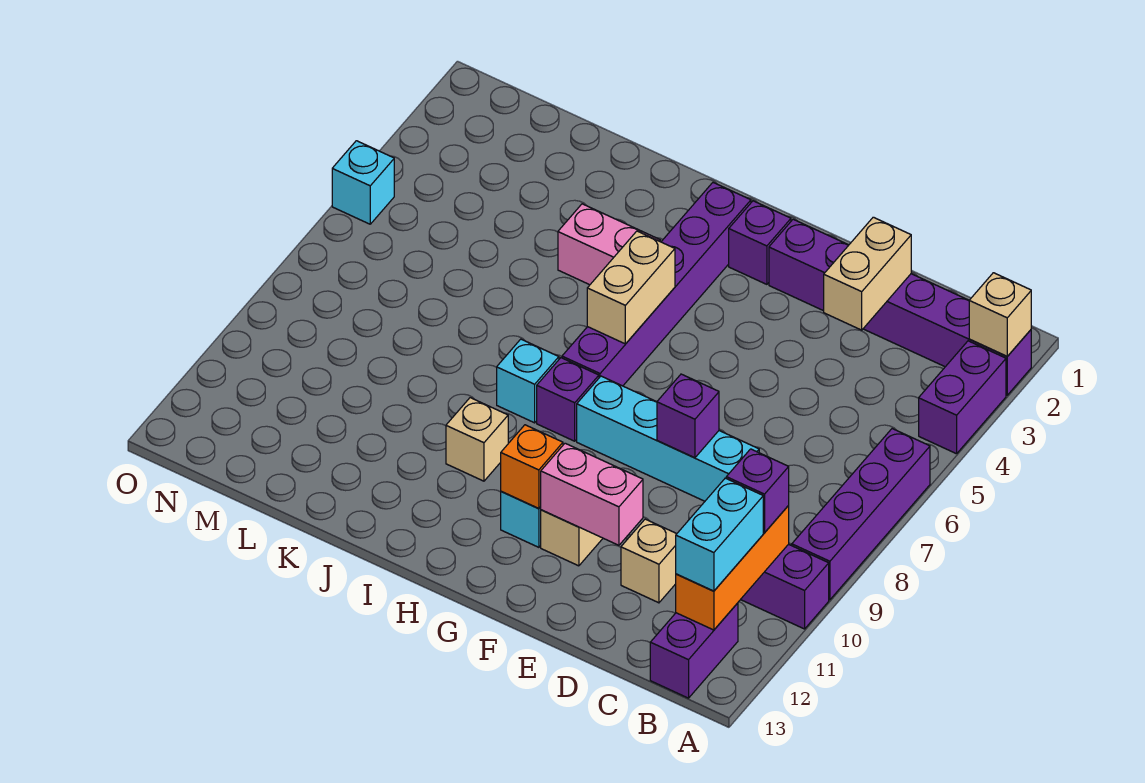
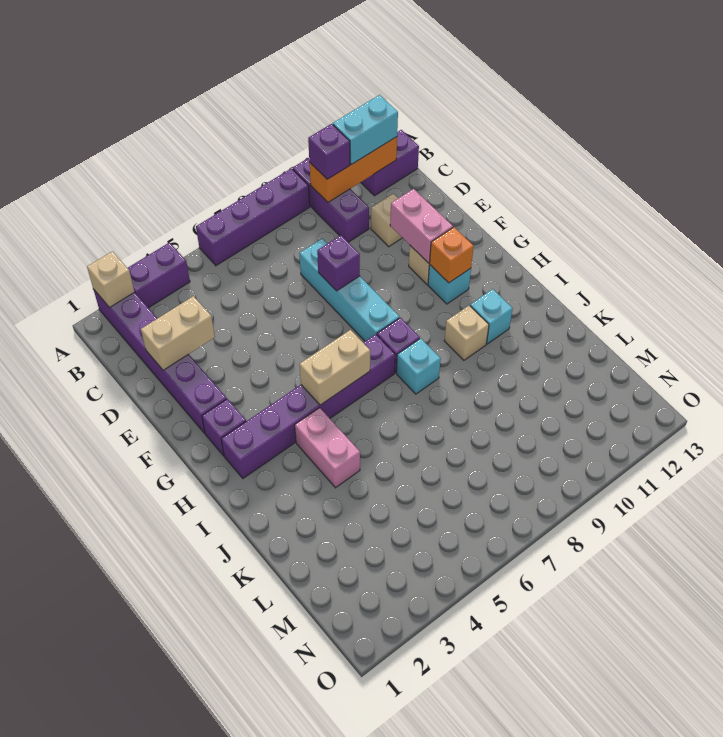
cyan brick O5 level 1 -> cyan brick I11 level 1

